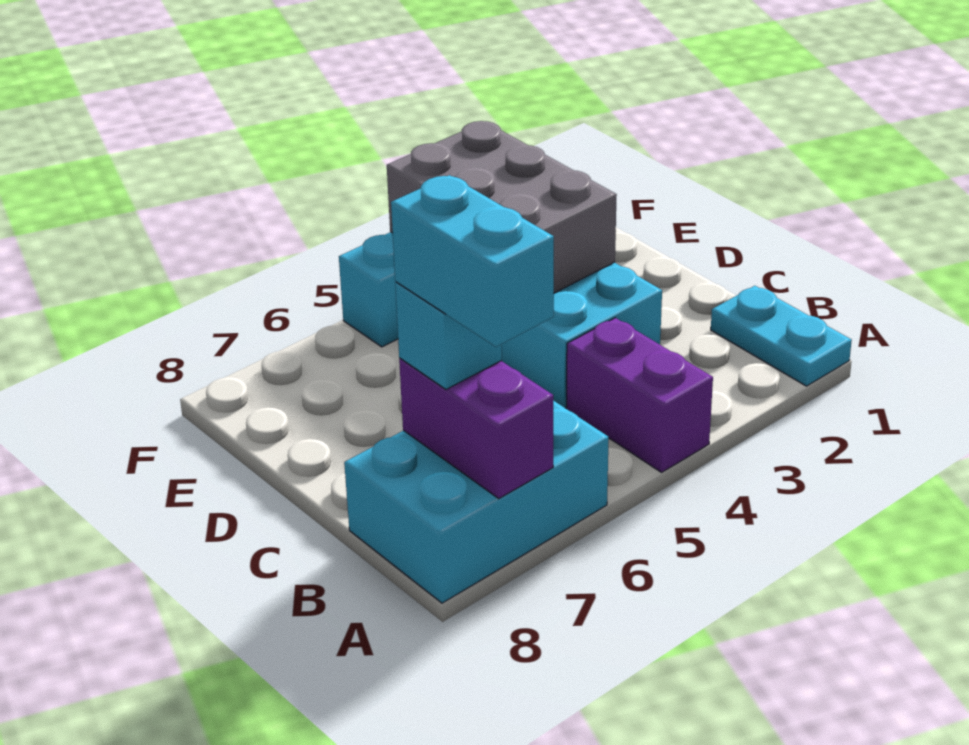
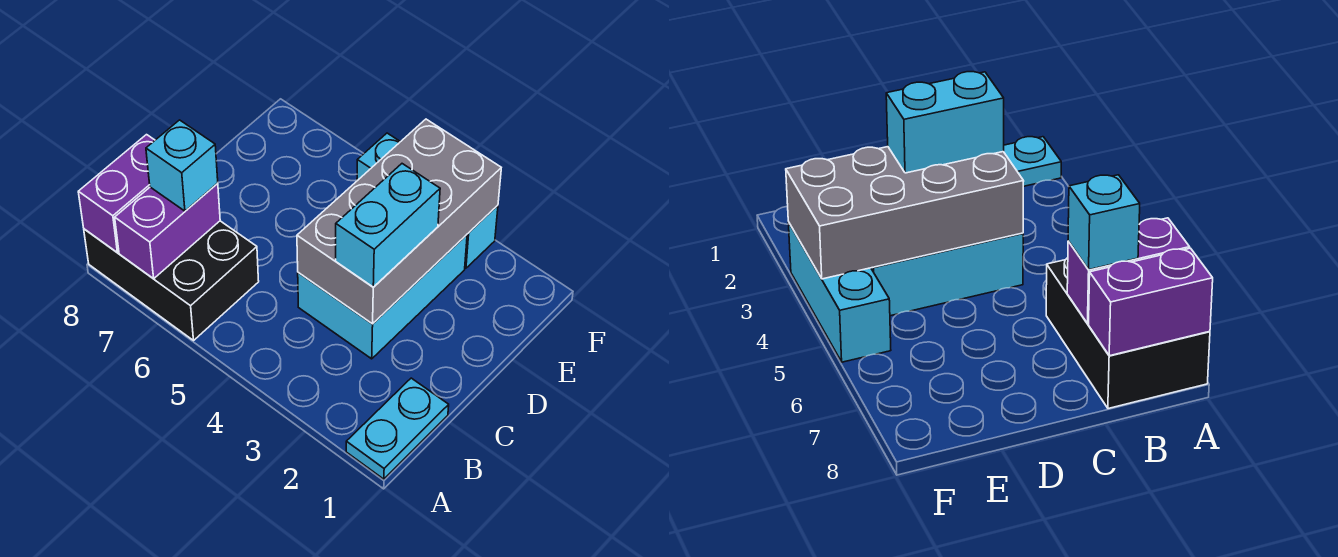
purple brick A4:B4 level 1 -> purple brick A8:B8 level 2
cyan brick A6:B8 level 1 -> black brick A6:B8 level 1
cyan brick A7:B7 level 4 -> cyan brick C3:D3 level 3
grey brick D3:F4 level 2 -> grey brick C3:F4 level 2

